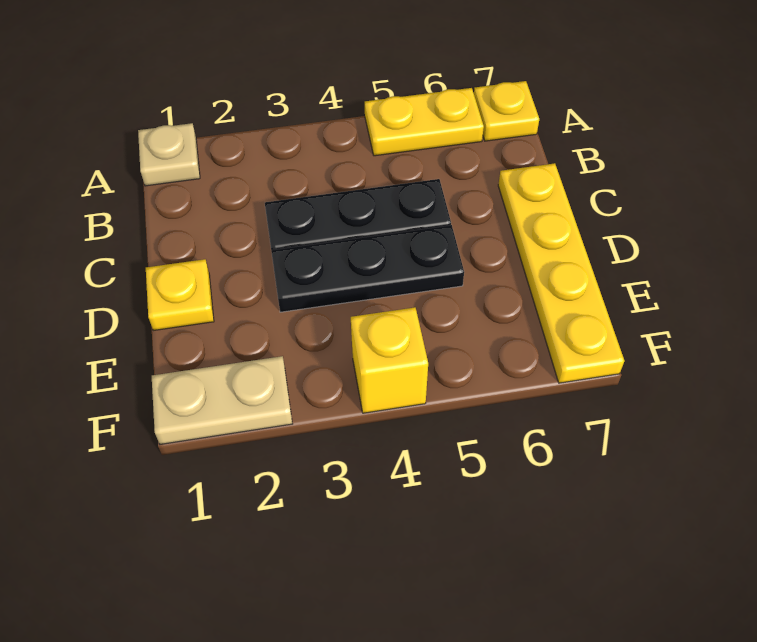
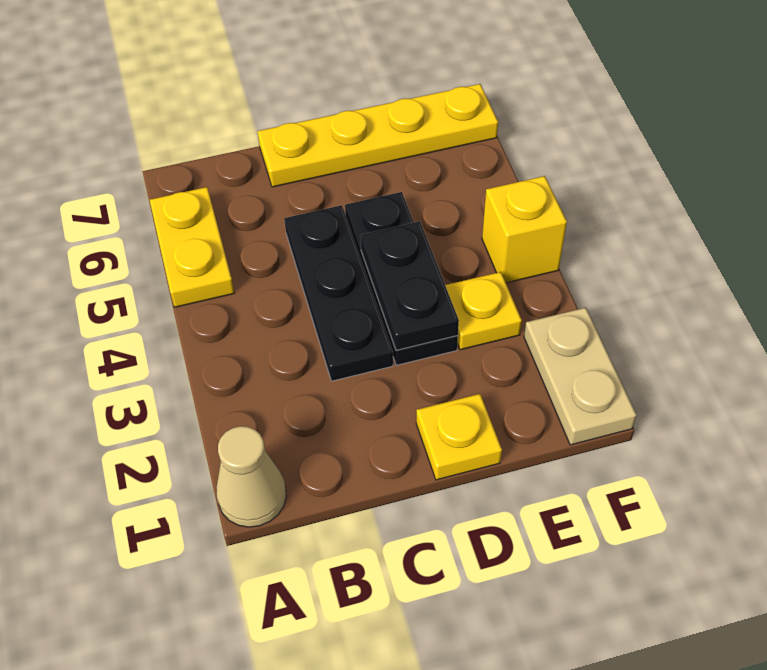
tan plate A1 level 1 -> tan cone A1 level 1
yellow plate A7 level 1 -> yellow plate E3 level 1
none -> black plate D3:D4 level 2

